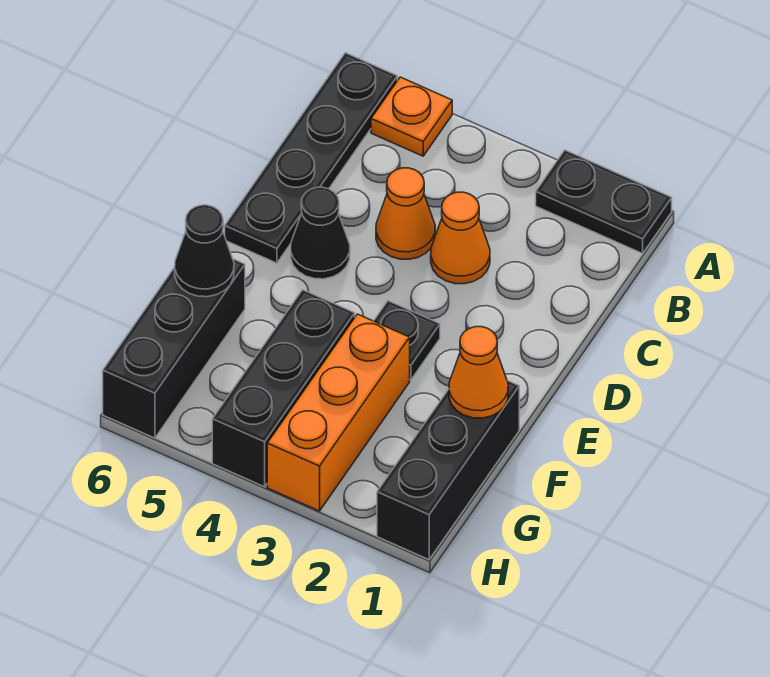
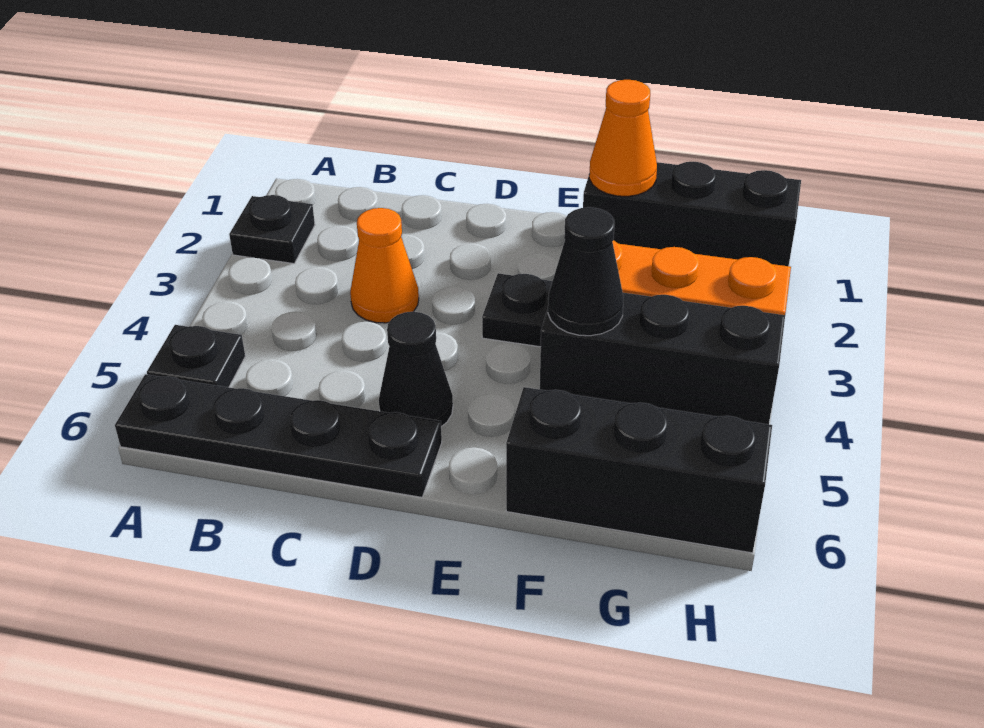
black plate A1:A2 level 1 -> black plate A2 level 1
orange plate A5 level 1 -> black plate A5 level 1
orange cone C4 level 1 -> none
black cone F6 level 2 -> black cone F4 level 2

